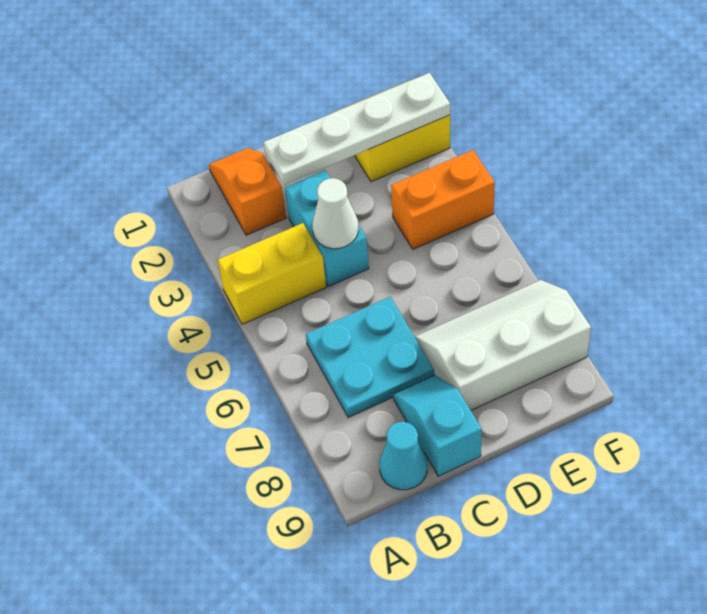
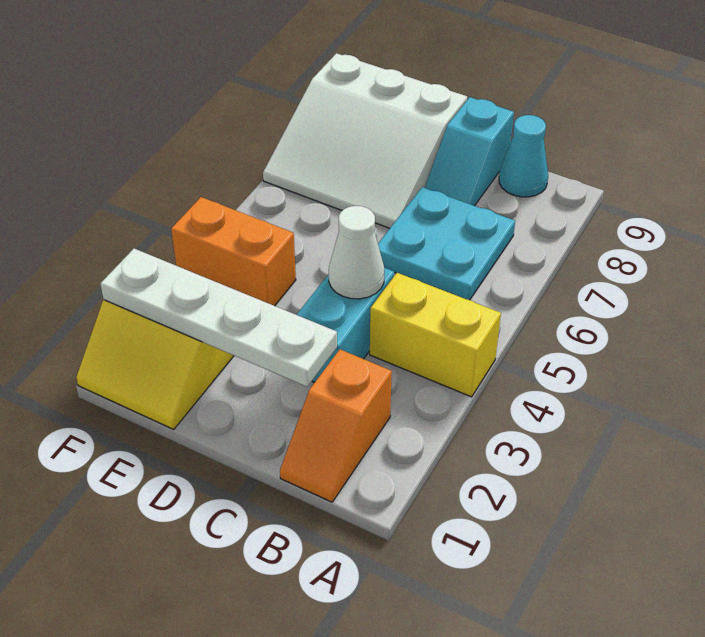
white slope D7:F8 level 1 top 8 -> white slope D7:F9 level 1 top 9

